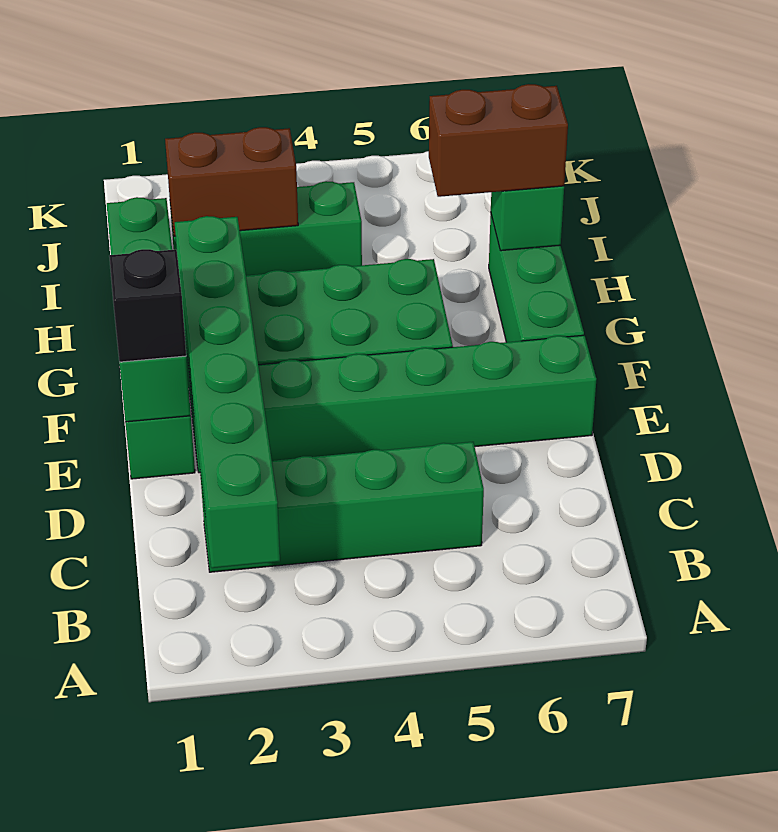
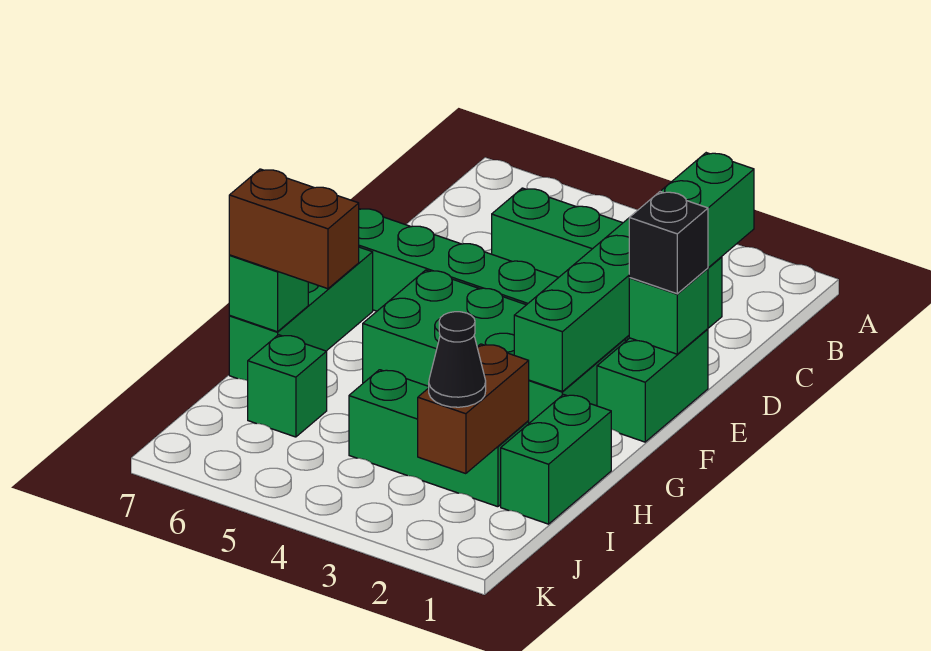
brown brick I2:I3 level 2 -> brown brick I2:J2 level 2
none -> green brick I6 level 1
none -> black cone J2 level 3

